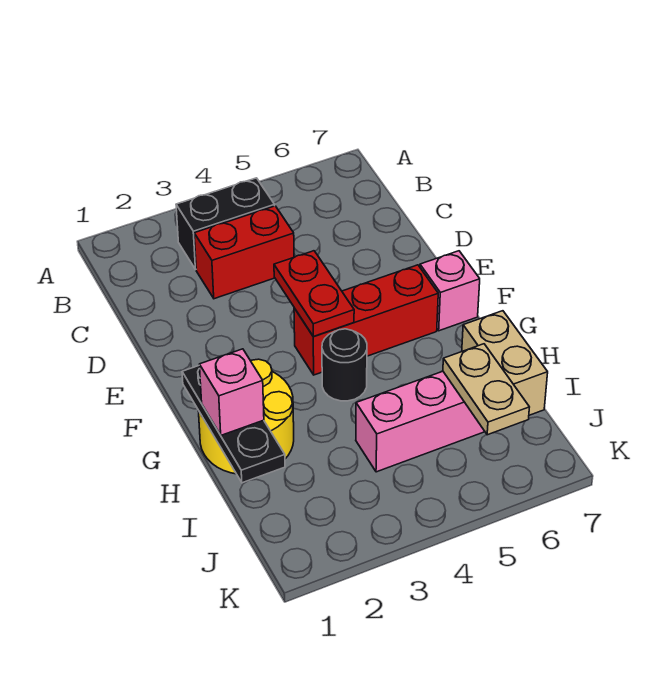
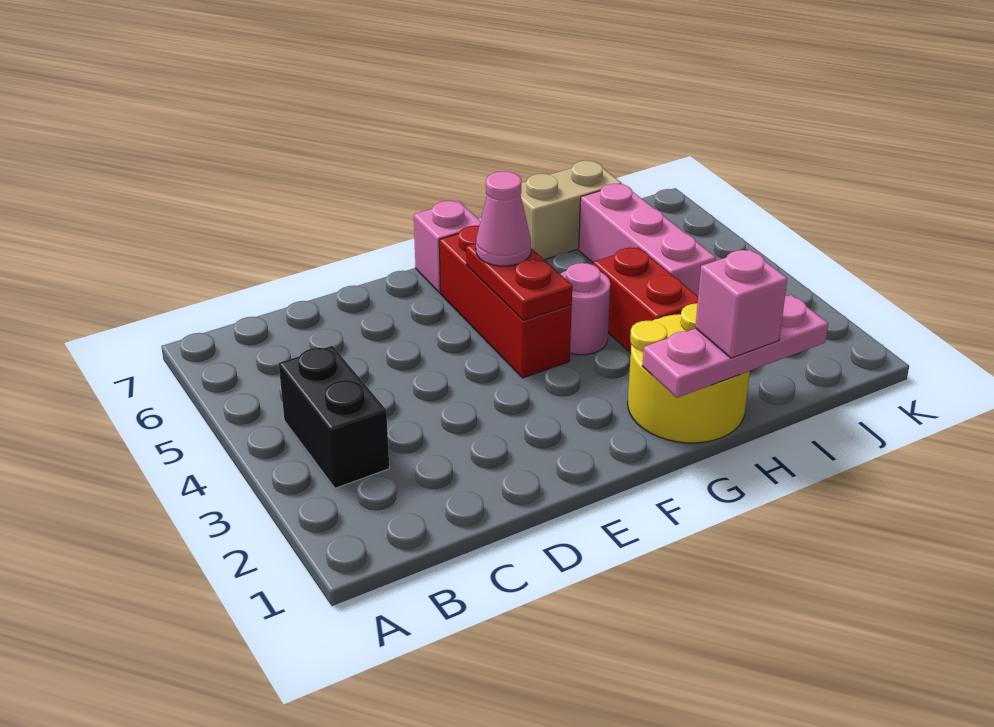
red brick C3:C4 level 1 -> red brick H3:H4 level 1
red plate E4:F4 level 2 -> red plate F4:F5 level 2
none -> pink cone F5 level 3
black plate G1:I1 level 2 -> pink plate G1:I1 level 2
black round brick G4 level 1 -> pink round brick G4 level 1
tan plate I6:J6 level 2 -> none

